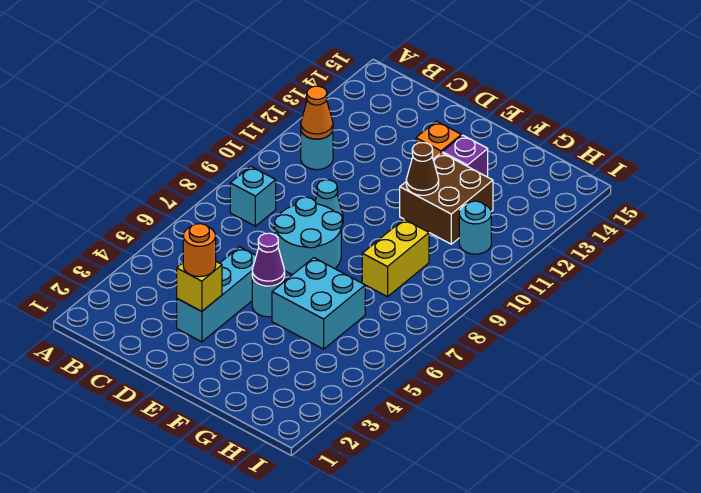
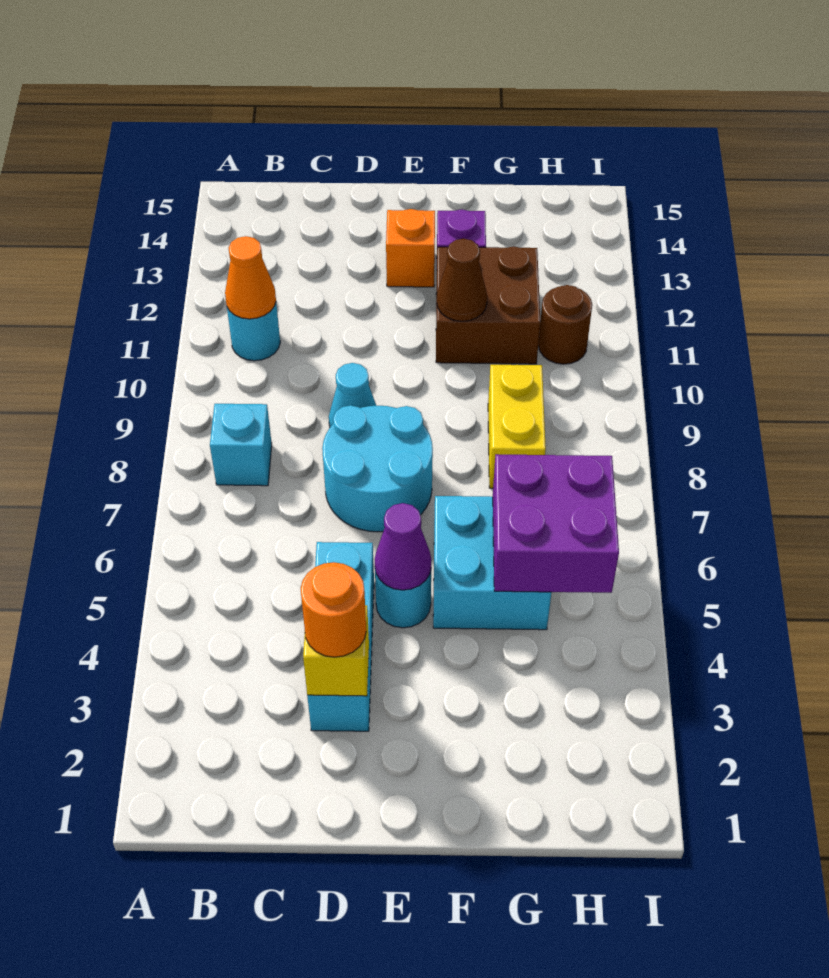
none -> purple brick G5:H6 level 2
cyan round brick H11 level 1 -> brown round brick H11 level 1

